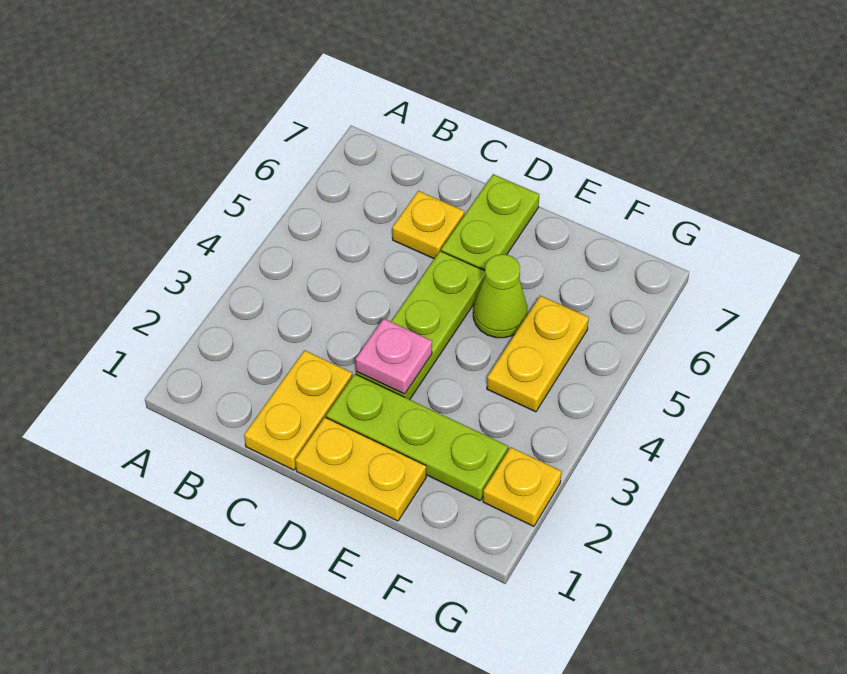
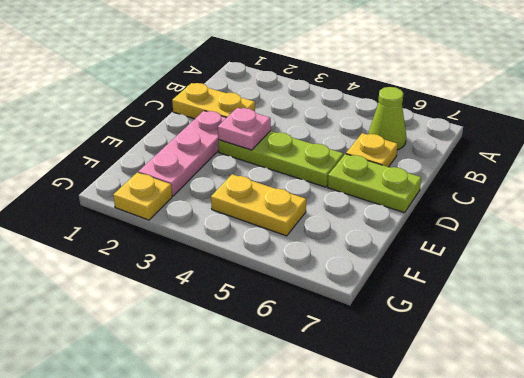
yellow plate D1:E1 level 1 -> none
lime plate D2:F2 level 1 -> pink plate D2:F2 level 1
lime cone E5 level 1 -> lime cone B6 level 1

